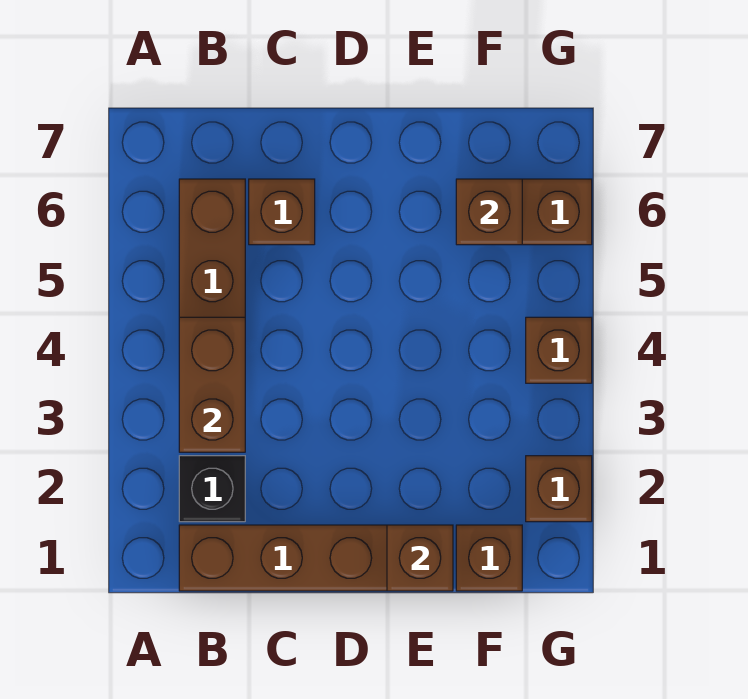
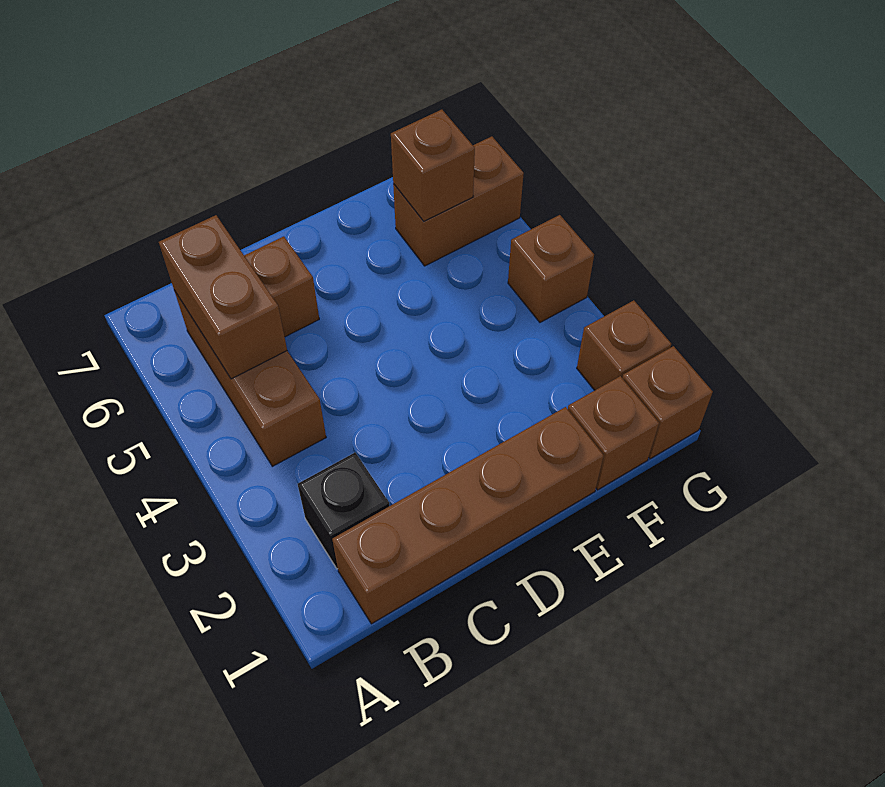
brown brick B3:B4 level 2 -> brown brick B5:B6 level 2
brown brick E1 level 2 -> brown brick G1 level 1

